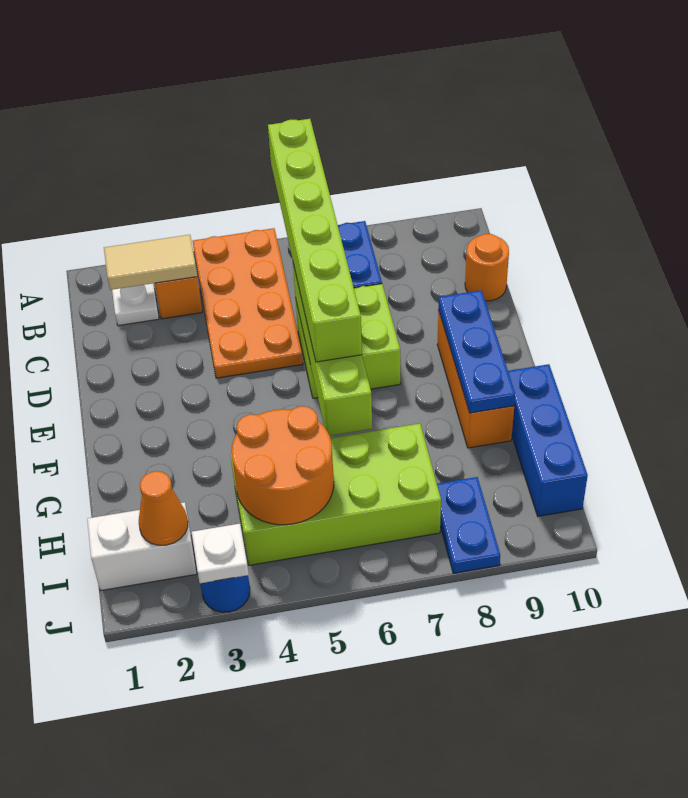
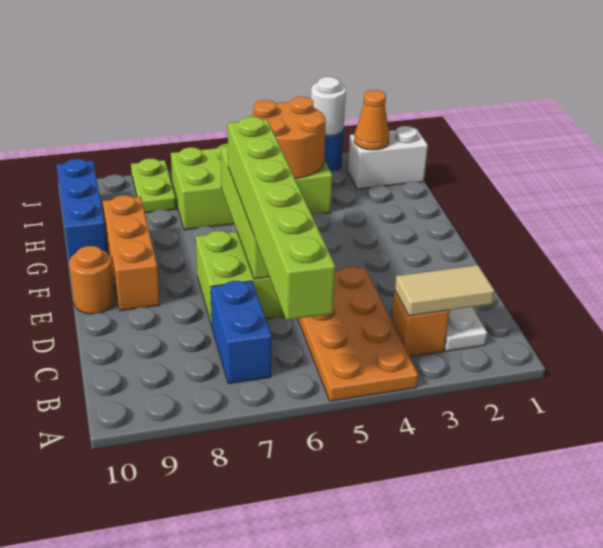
orange round brick C10 level 1 -> orange round brick E10 level 1
blue plate E9:G9 level 2 -> none
blue plate I8:J8 level 1 -> lime plate I8:J8 level 1
white plate J3 level 2 -> white round brick J3 level 2

